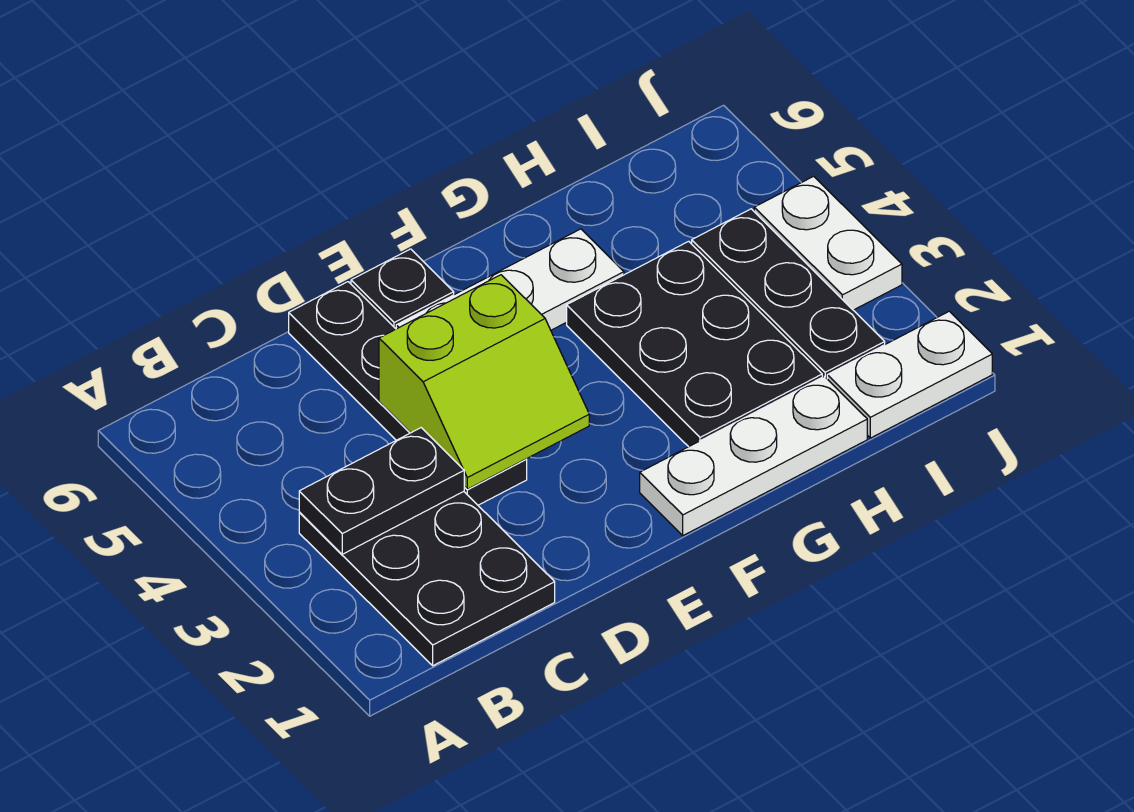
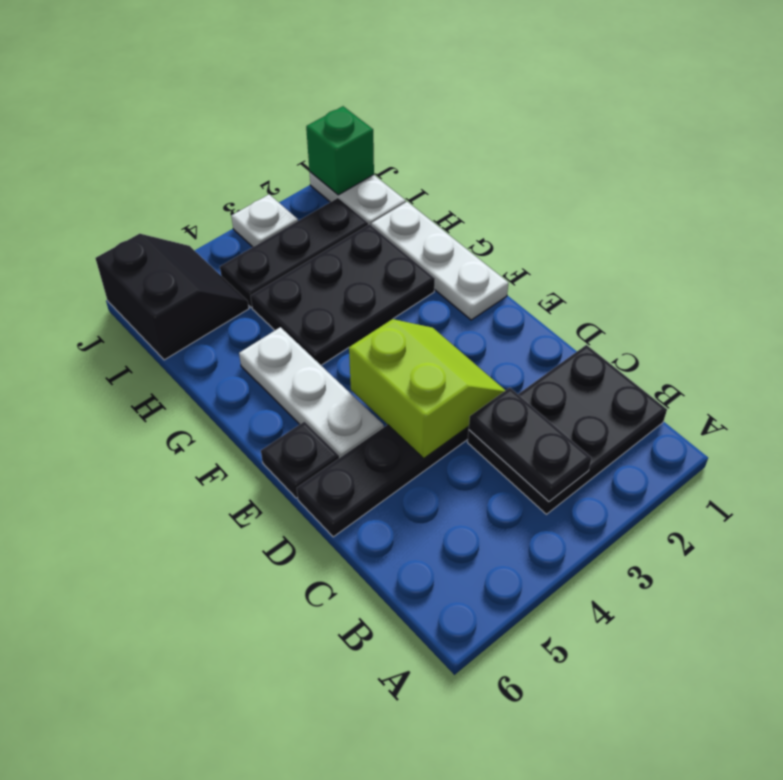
none -> black slope I5:J6 level 1 top 6
none -> green brick J1 level 2
white plate J3:J4 level 1 -> white plate J3 level 1

